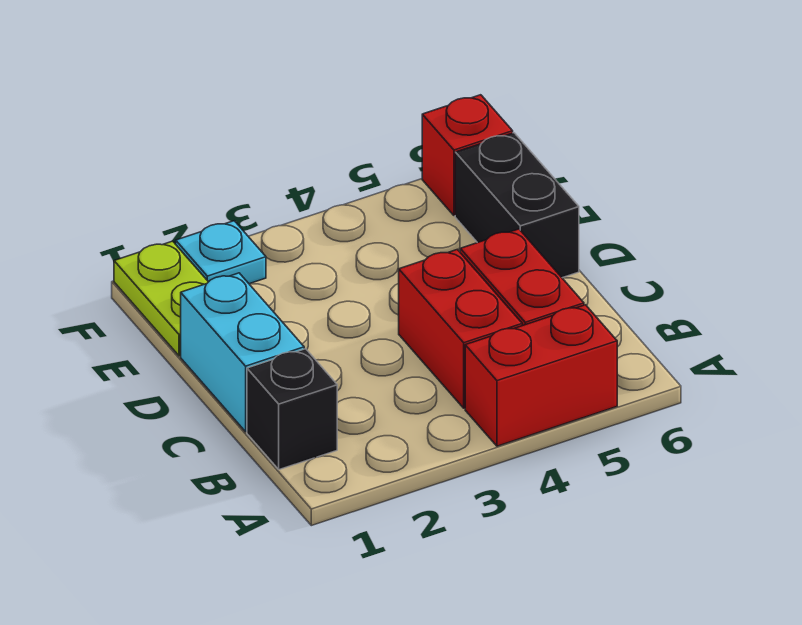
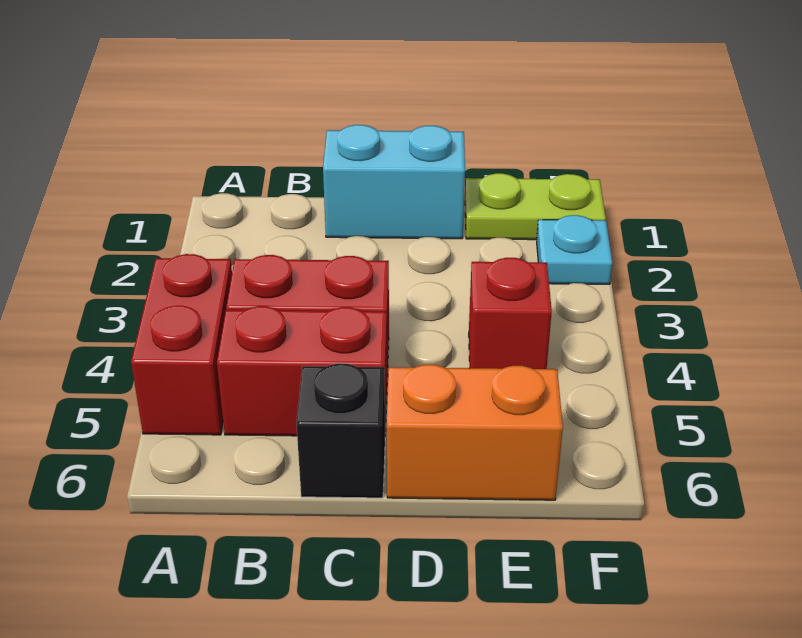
black brick B1 level 1 -> black brick C6 level 1
black brick D6:E6 level 1 -> orange brick D6:E6 level 1
red brick F6 level 1 -> red brick E4 level 1

